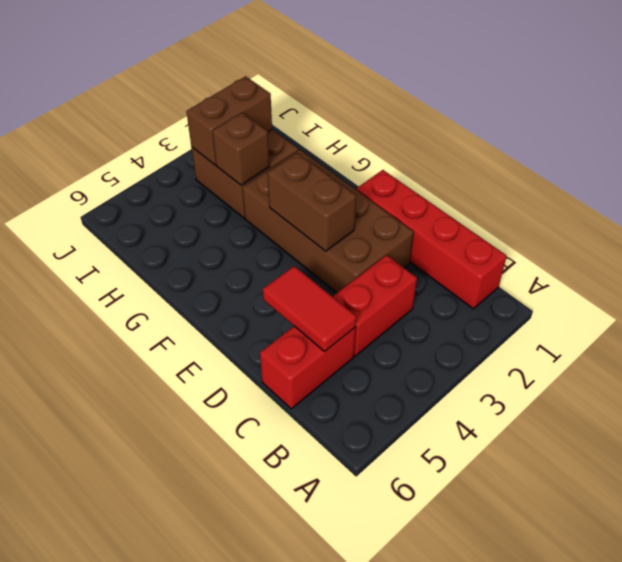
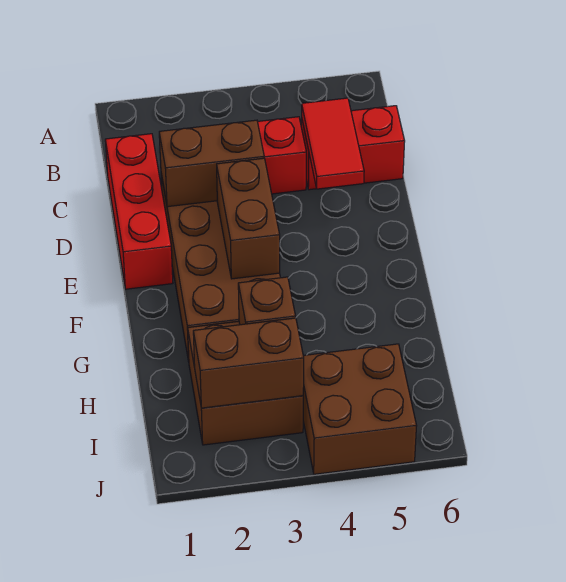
red brick B1:E1 level 1 -> red brick C1:E1 level 1
none -> brown brick D2:D3 level 2
none -> brown brick I4:J5 level 1

